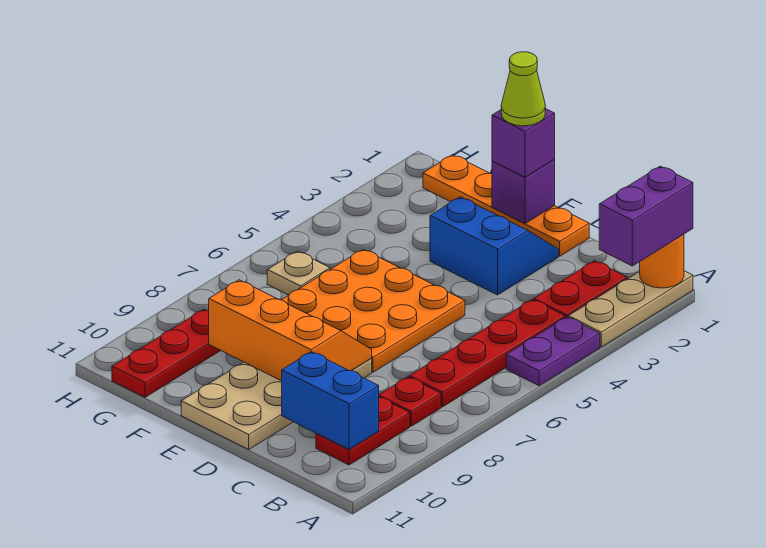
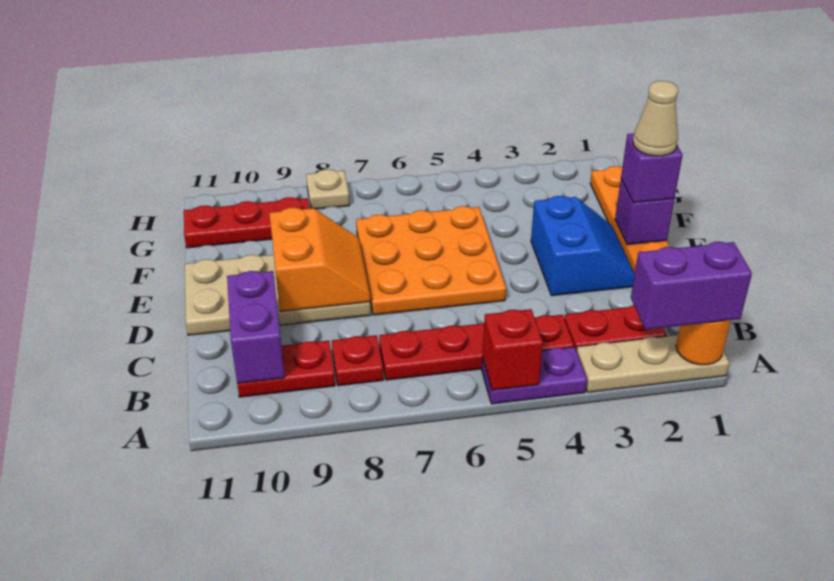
none -> red brick A5 level 2
blue brick B10:C10 level 2 -> purple brick B10:C10 level 2
orange slope D8:F9 level 2 top 9 -> orange slope D8:E9 level 2 top 9
lime cone E1 level 4 -> tan cone E1 level 4
tan plate G6 level 1 -> tan plate H8 level 1

